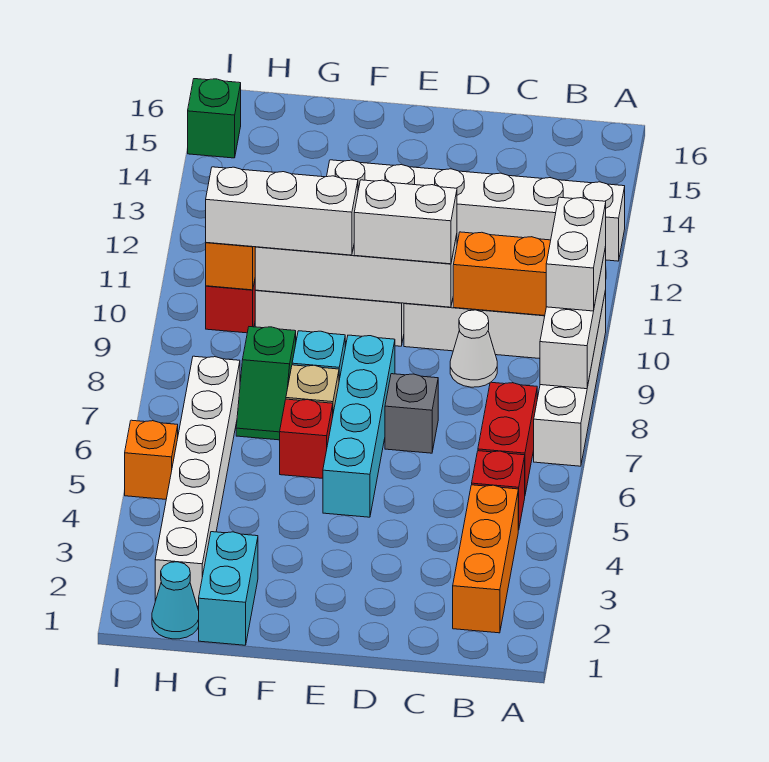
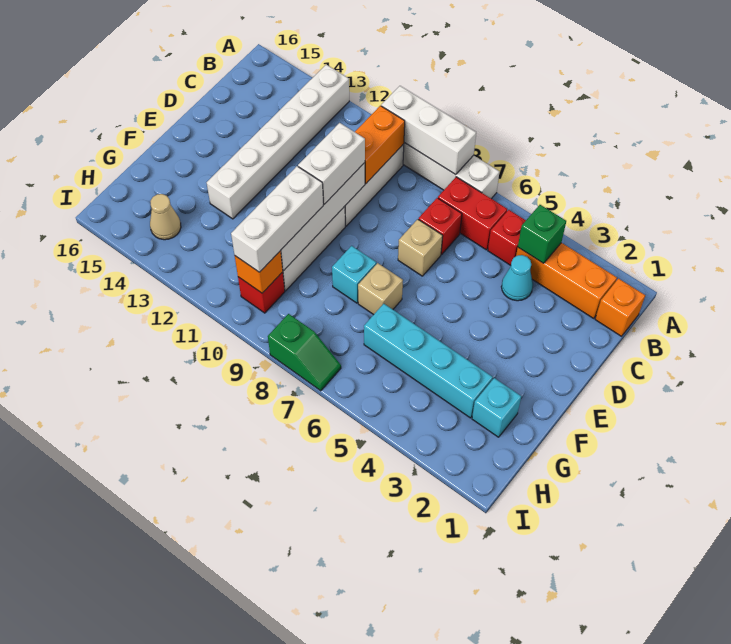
white brick A9:A10 level 3 -> none
white cone C9 level 1 -> none
grey brick D7 level 1 -> tan brick D7 level 1
cyan brick E5:E8 level 1 -> cyan brick G3:G6 level 1
red brick F6 level 1 -> red brick C7 level 1
cyan brick G1:G2 level 1 -> cyan brick G2 level 1
green slope G7:G8 level 1 top 8 -> green slope I7:I8 level 1 top 8
cyan cone H1 level 1 -> cyan cone C4 level 1
white brick H2:H7 level 1 -> none
none -> tan cone H14 level 1
orange brick I5 level 1 -> orange brick B1 level 1
green brick I15 level 1 -> green brick B4 level 2

